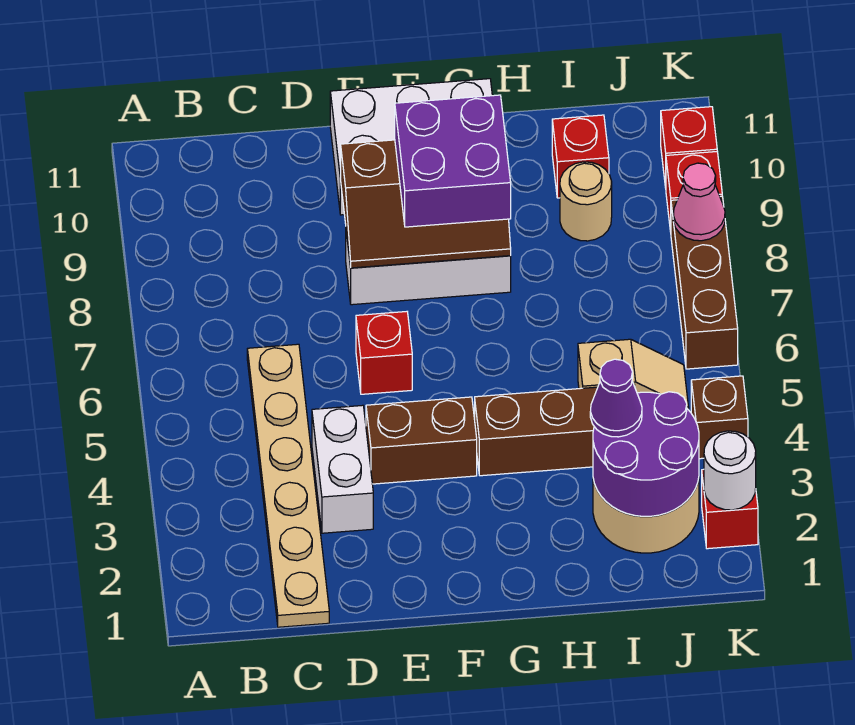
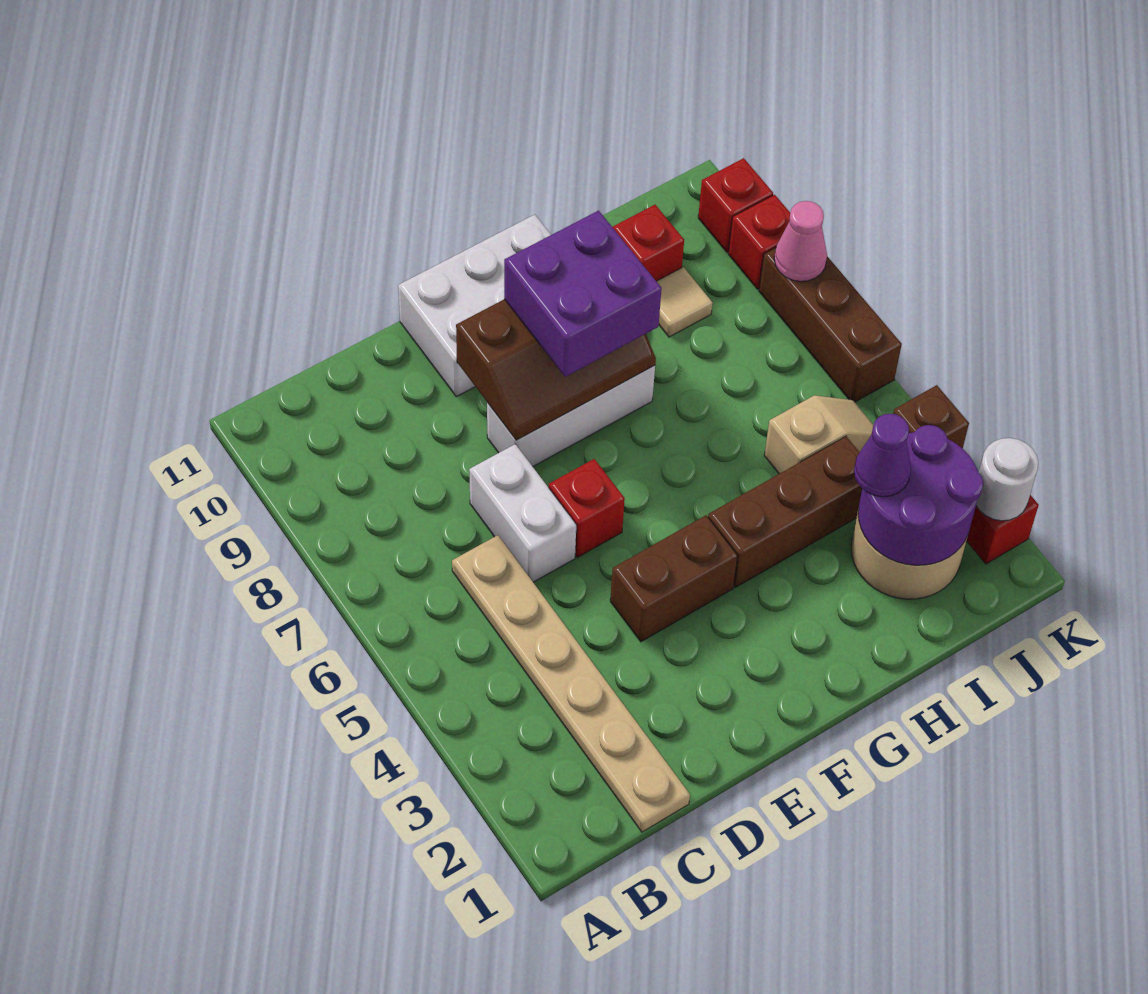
white brick D3:D4 level 1 -> white brick D6:D7 level 1
tan round brick I9 level 1 -> tan tile I9 level 1

